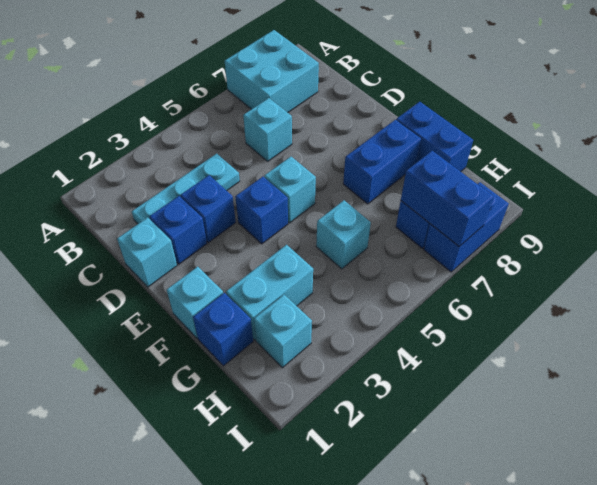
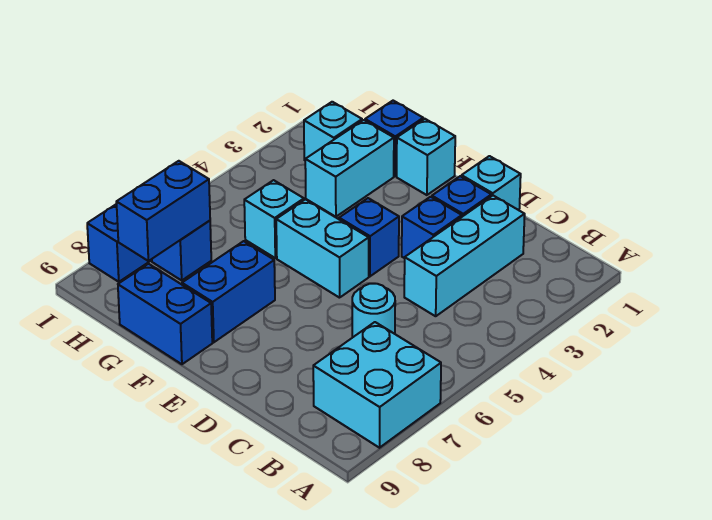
cyan plate C2:C4 level 1 -> cyan brick C2:C4 level 1
cyan brick C6 level 1 -> cyan round brick C6 level 1
cyan brick E5 level 1 -> cyan brick E5:F5 level 1
blue brick H7:I7 level 2 -> blue brick H7:H8 level 2

